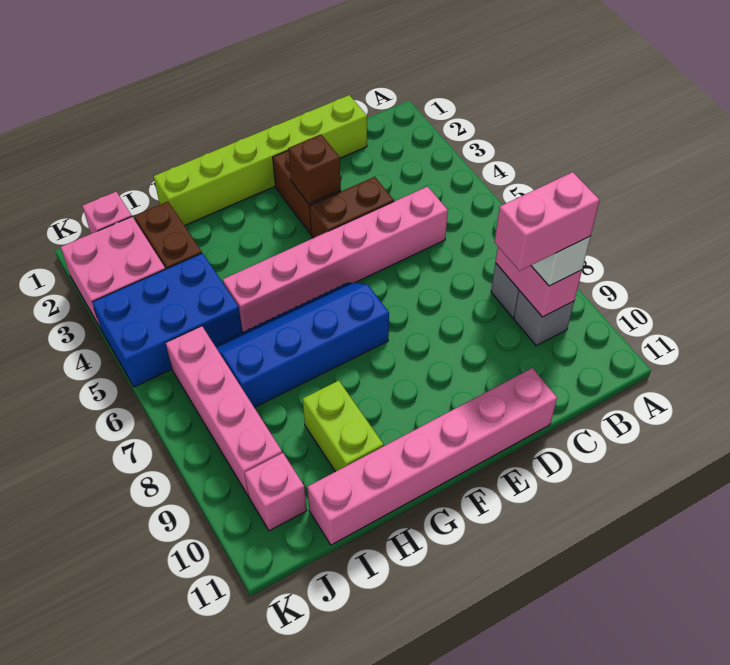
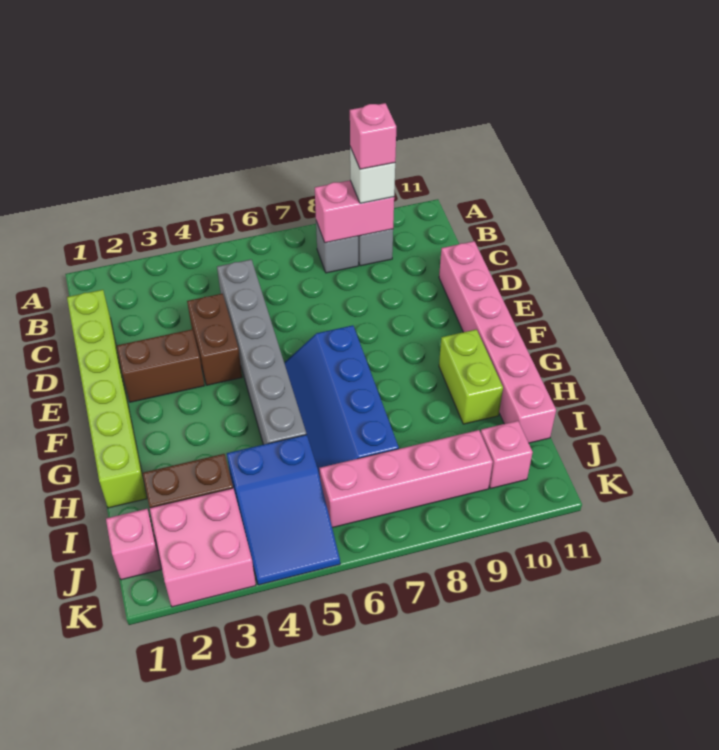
pink brick B9:C9 level 4 -> pink brick B9 level 4
pink brick C5:H5 level 1 -> grey brick C5:H5 level 1
brown brick E3 level 2 -> none
lime brick H9:H10 level 1 -> lime brick G10:H10 level 1
blue brick I4:K5 level 1 -> blue slope I4:K5 level 1 top I

